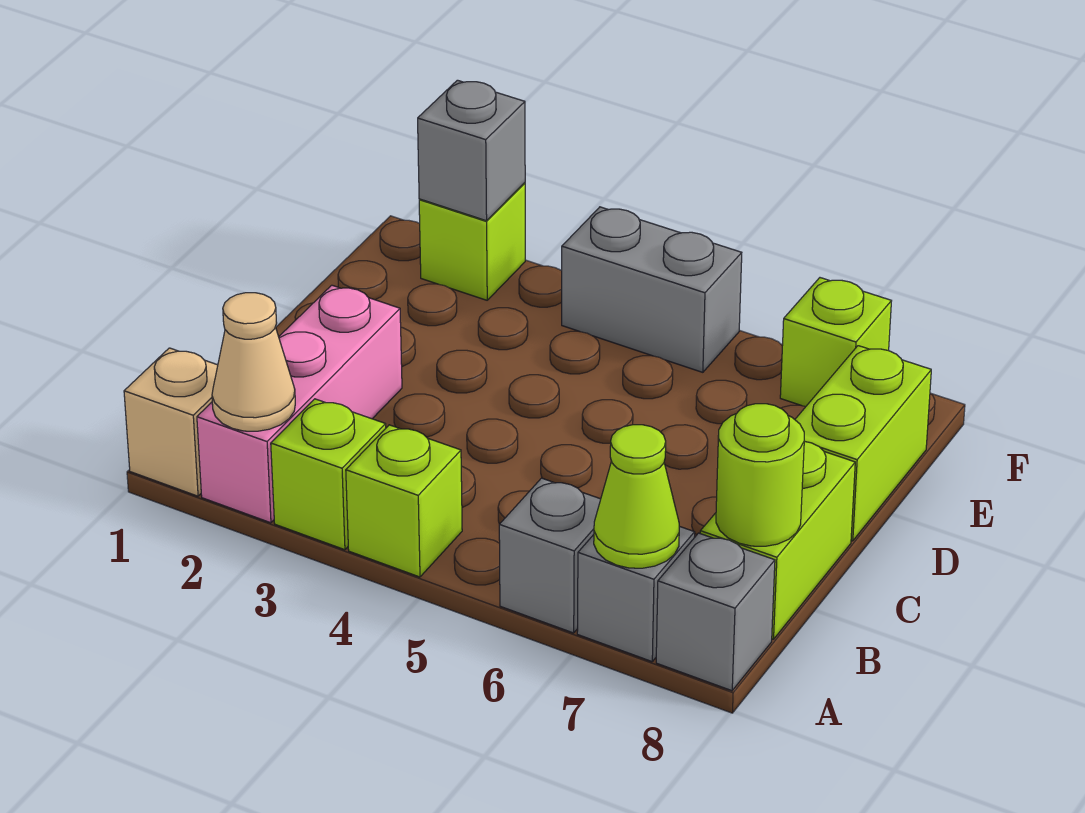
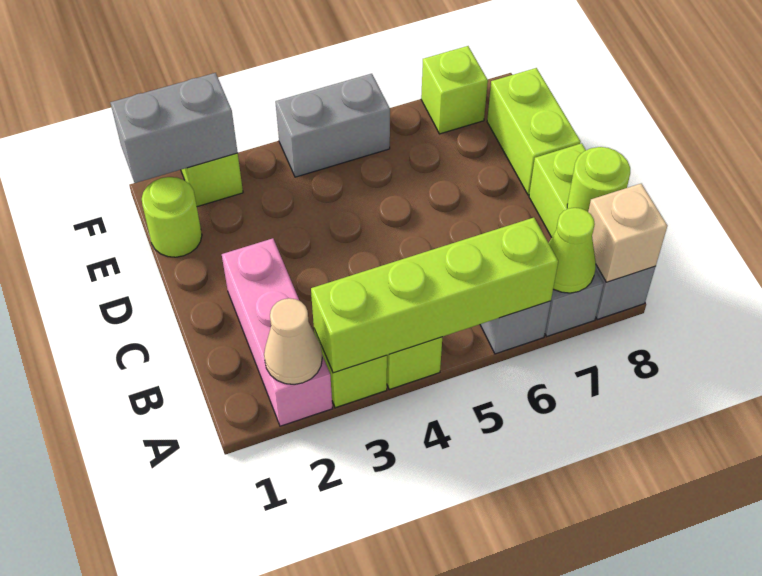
tan brick A1 level 1 -> tan brick A8 level 2
none -> lime brick A3:A6 level 2
none -> lime round brick E1 level 1
grey brick F2 level 2 -> grey brick F1:F2 level 2

